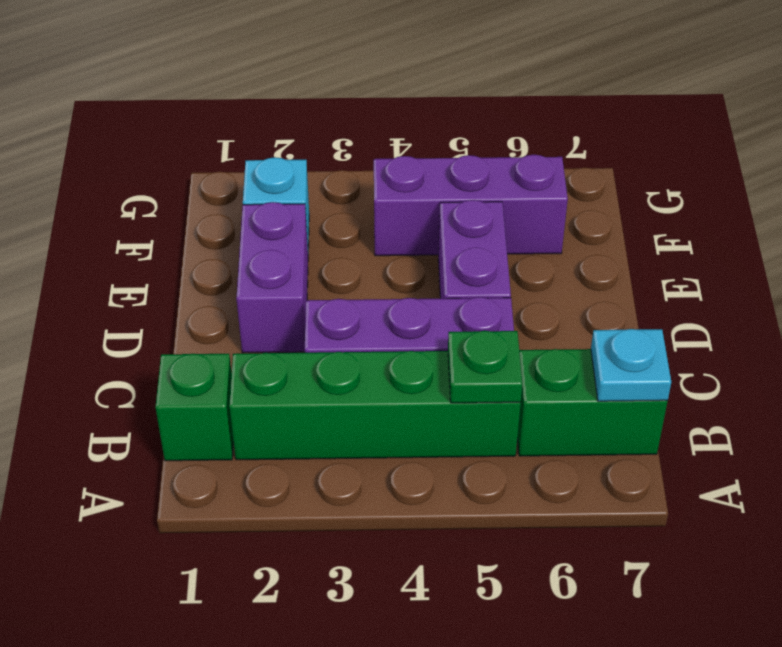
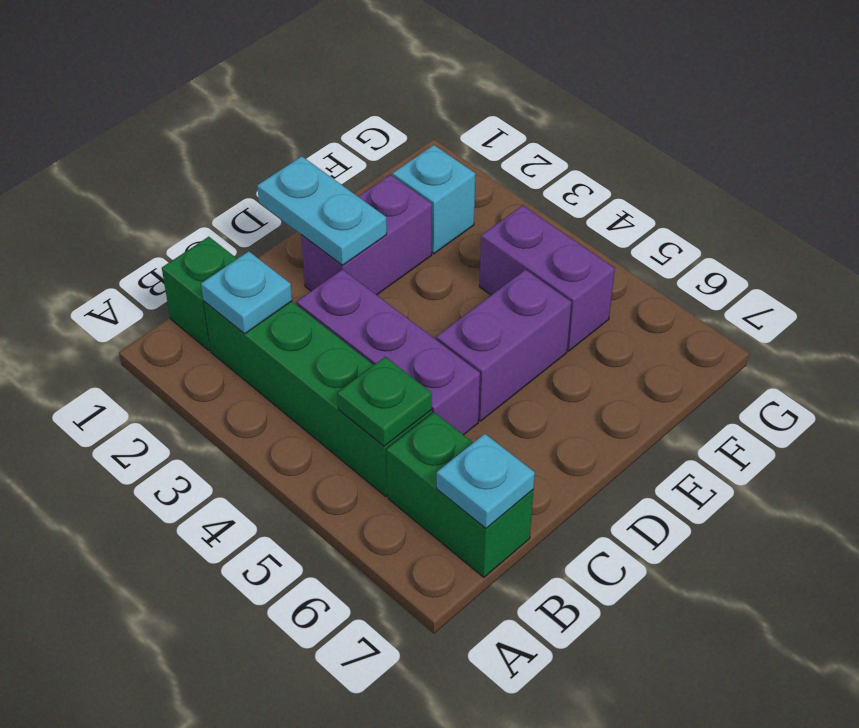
none -> cyan plate B2 level 2
none -> cyan plate D1:D2 level 2
purple brick F4:F6 level 1 -> purple brick F4:F5 level 1

